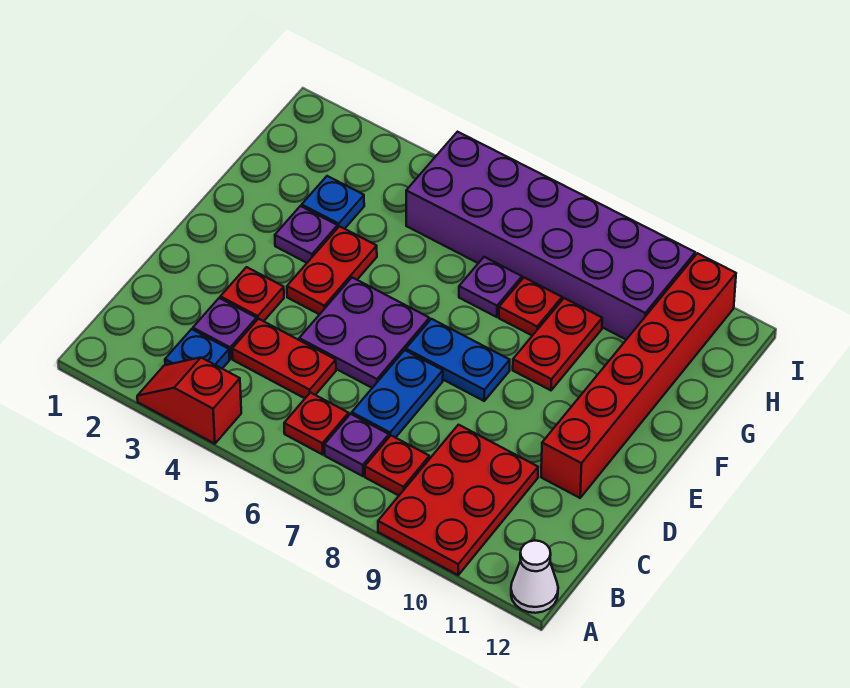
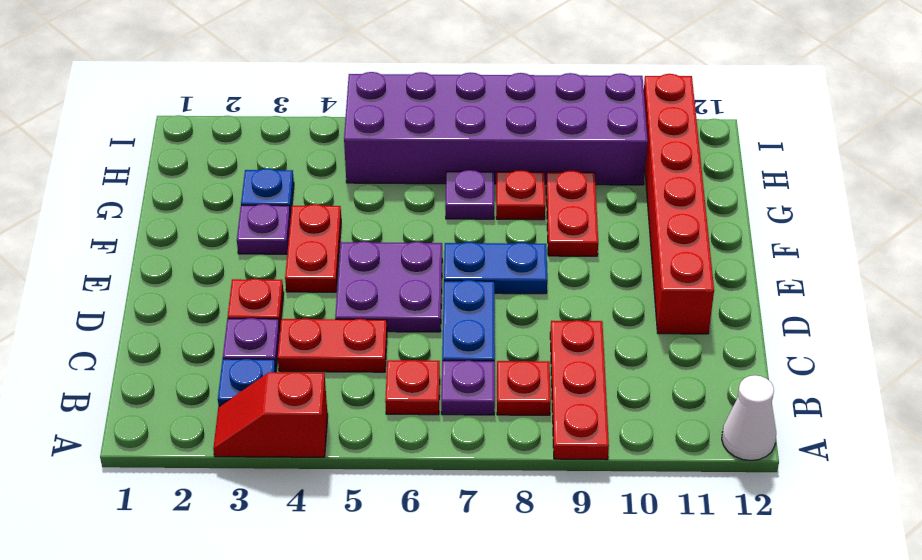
red plate A9:C10 level 1 -> red plate A9:C9 level 1

